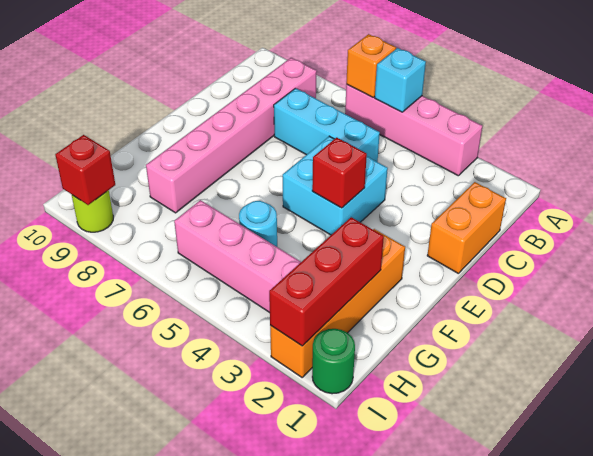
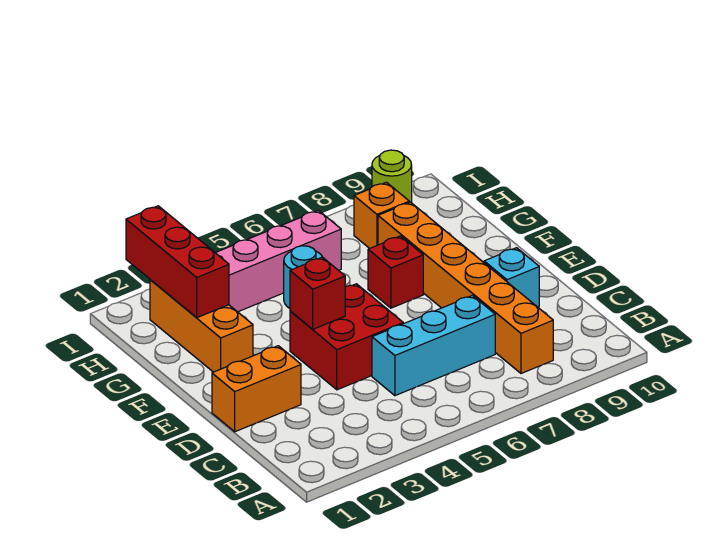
pink brick A3:A6 level 1 -> none
cyan brick A5 level 2 -> cyan brick D9 level 1
orange brick A6 level 2 -> orange brick H8 level 1
pink brick B8:G8 level 1 -> orange brick B8:G8 level 1
orange brick C1:D1 level 1 -> orange brick D1:D2 level 1
cyan brick D4:E5 level 1 -> red brick D4:E5 level 1
orange brick F2:I2 level 1 -> orange brick F2:H2 level 1
green round brick I1 level 1 -> none
red brick I9 level 2 -> red brick F7 level 1

